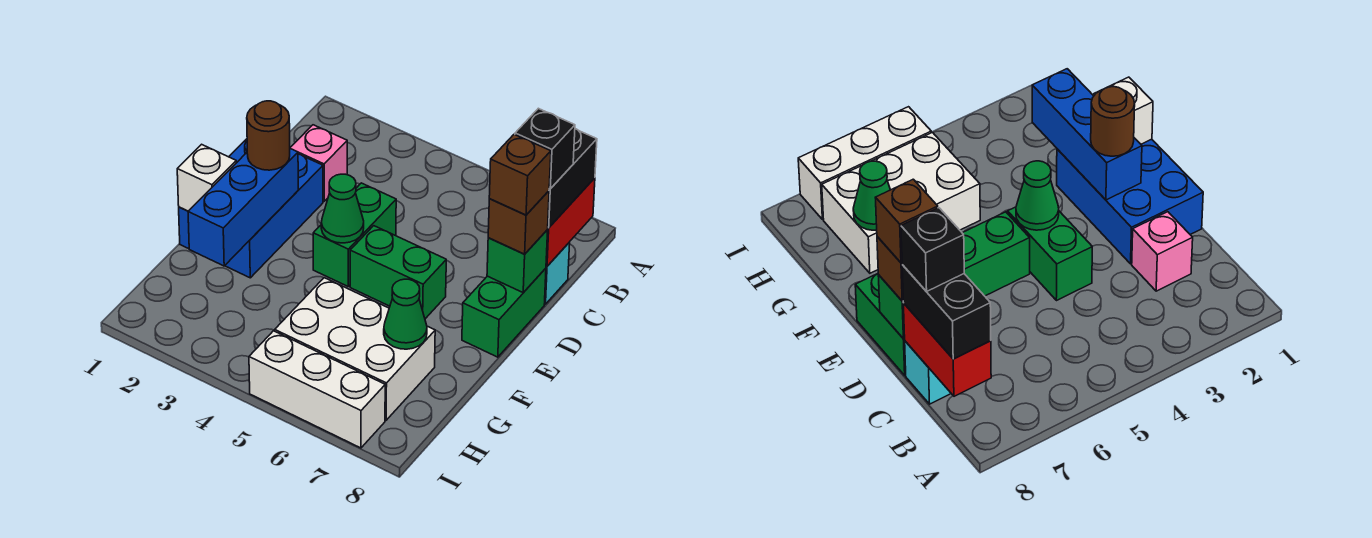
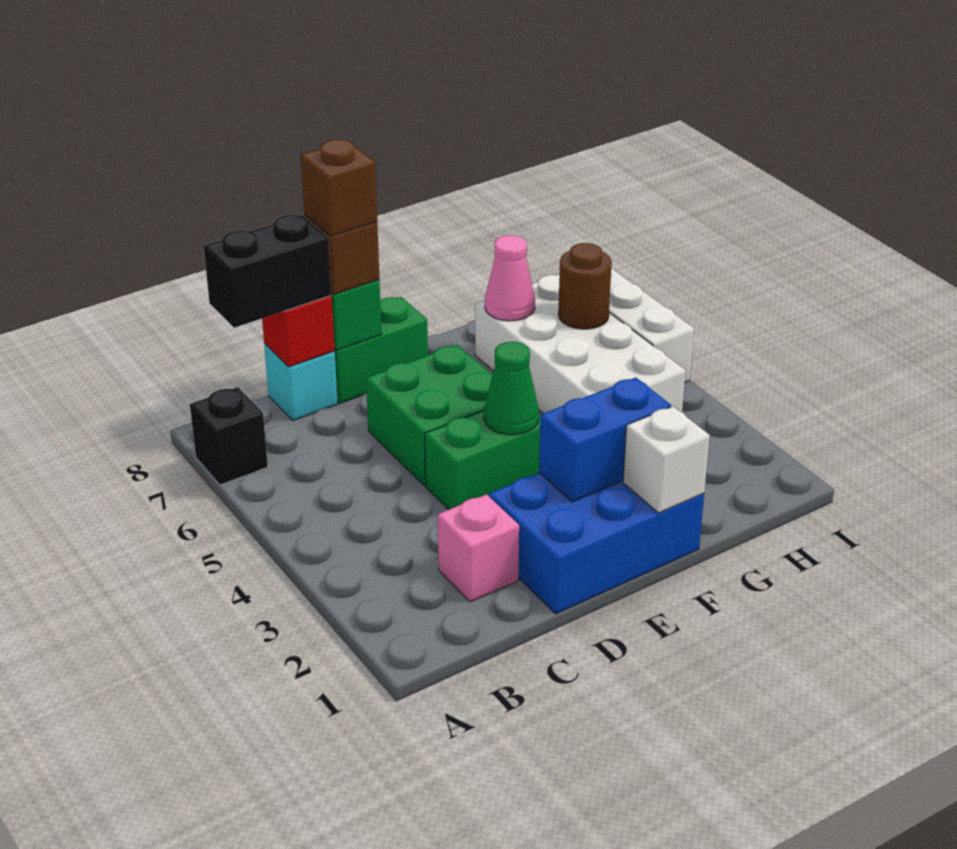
red brick B8:C8 level 2 -> red brick C8 level 2
black brick C8 level 4 -> black brick A7 level 1
blue brick E2:G2 level 2 -> blue brick E2:F2 level 2
brown round brick E2 level 3 -> brown round brick H6 level 2
green brick E5:E6 level 1 -> green brick D5:E6 level 1
white brick G5:H7 level 1 -> white brick G4:H7 level 1
green cone G7 level 2 -> pink cone G7 level 2

